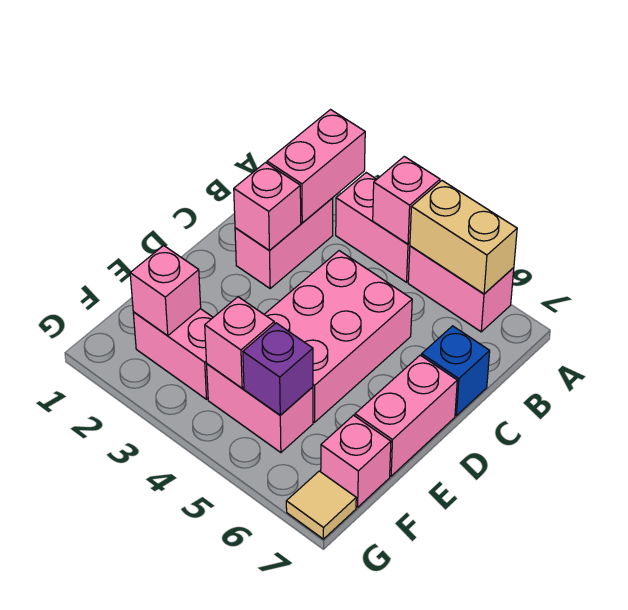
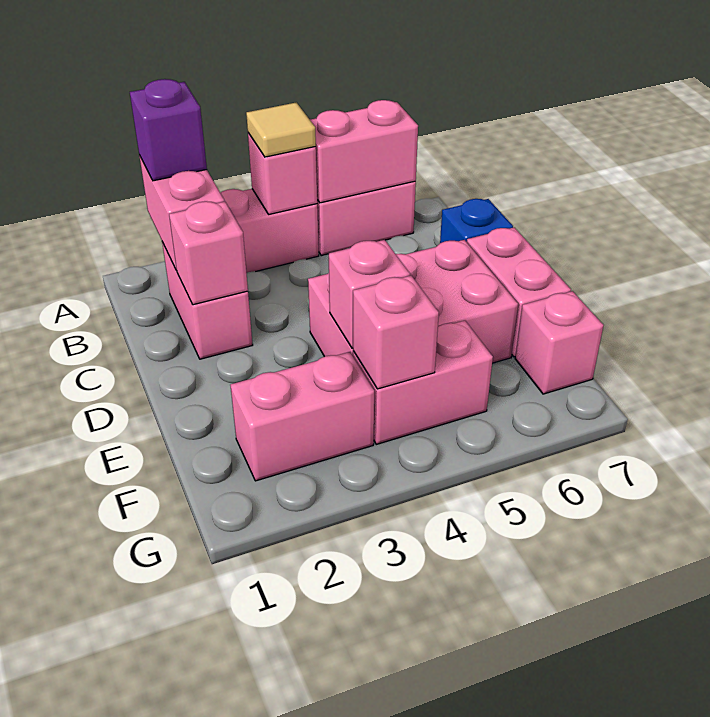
tan brick A5:A6 level 2 -> pink brick A5:A6 level 2
pink brick C4:E5 level 1 -> pink brick D4:E6 level 1
pink brick F2 level 2 -> pink brick E4 level 2
purple brick F5 level 2 -> purple brick A2 level 3
tan tile G7 level 1 -> tan tile A4 level 3

